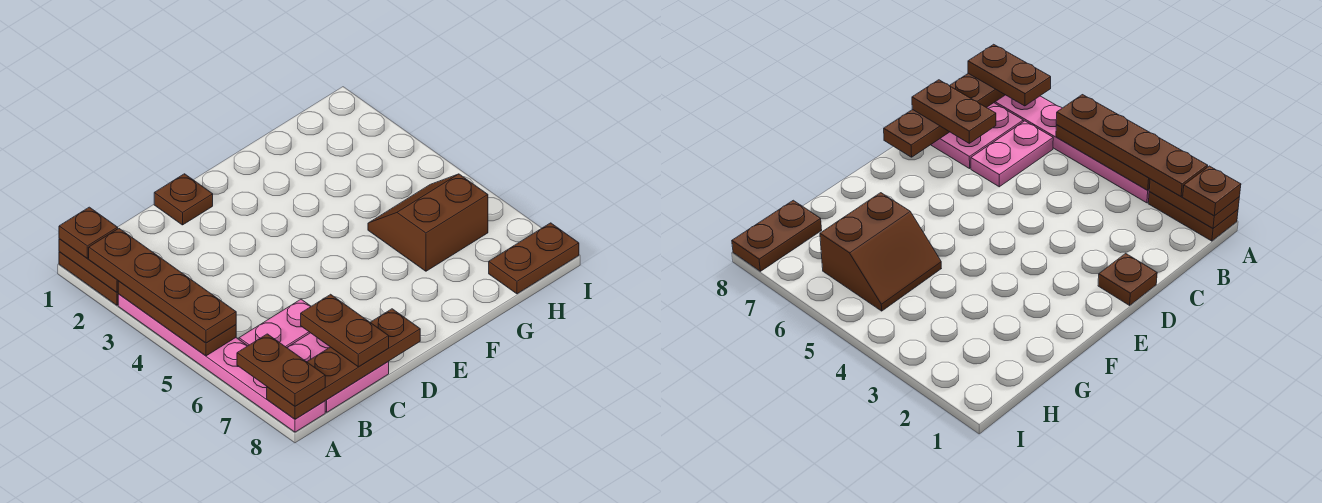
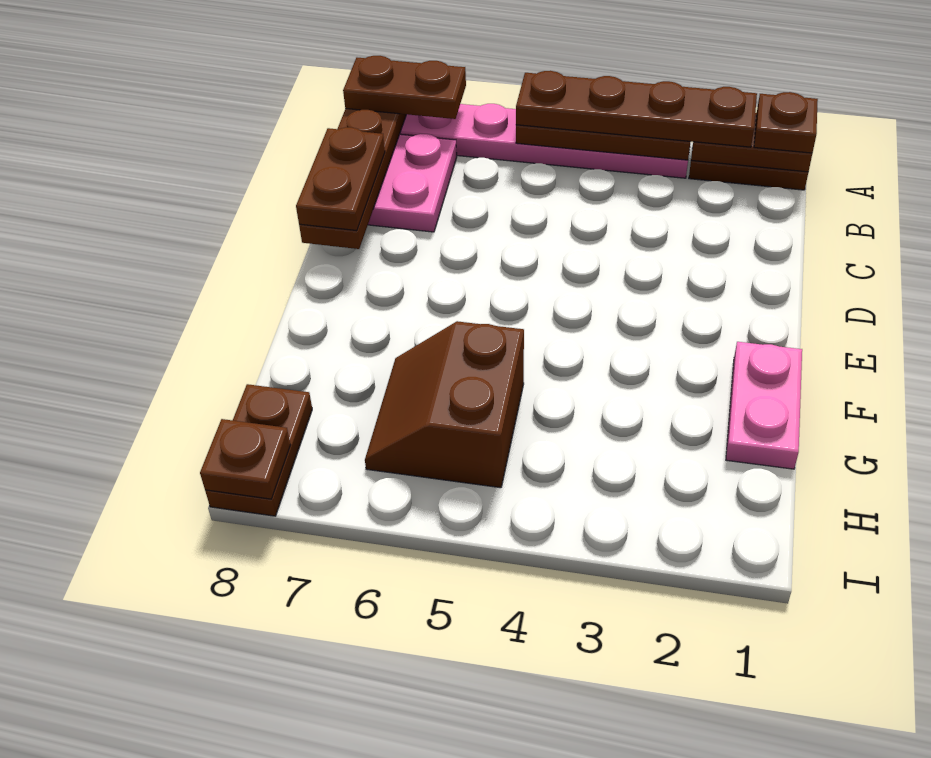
pink plate B6:C6 level 1 -> pink plate F1:G1 level 1
brown plate C7:C8 level 3 -> brown plate C8:D8 level 3
brown plate D1 level 1 -> brown plate I8 level 2
brown slope G5:H6 level 1 top 6 -> brown slope G5:H6 level 1 top 5

